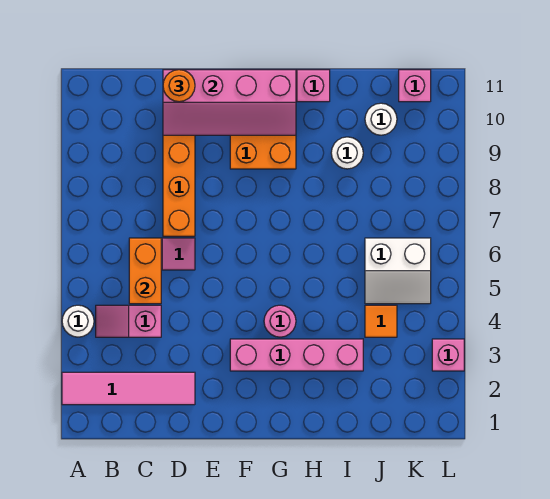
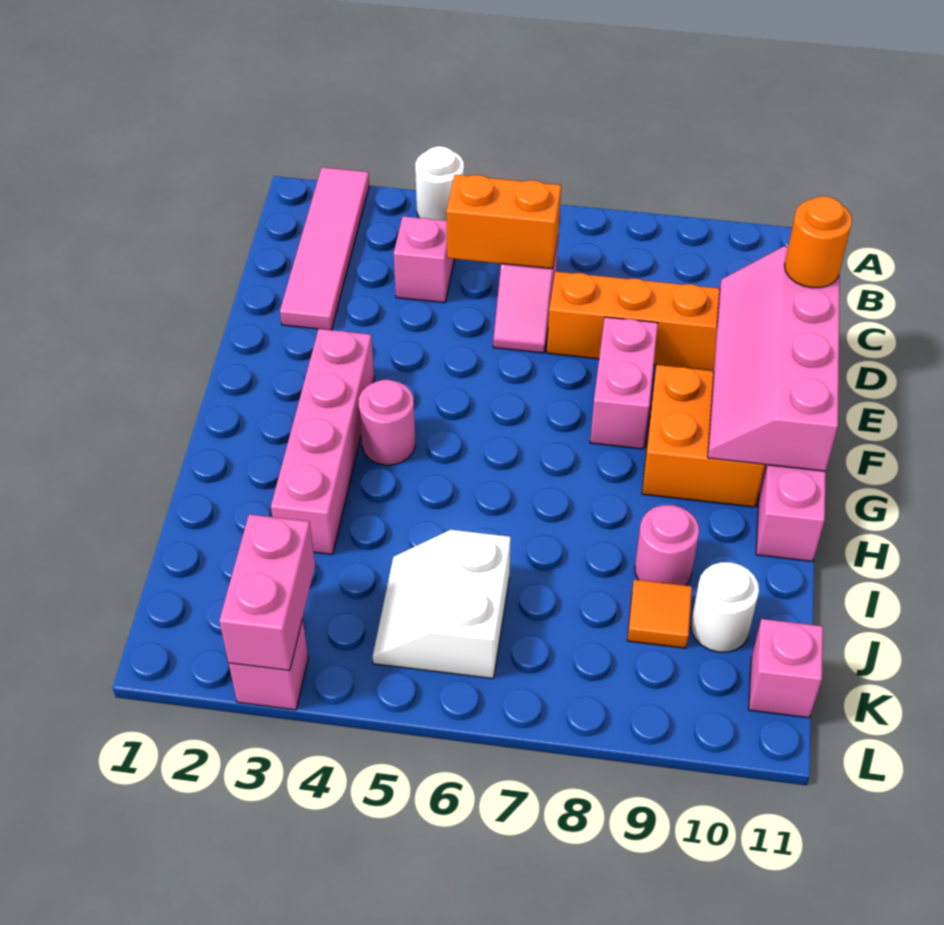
none -> pink brick E8:F8 level 1
white round brick I9 level 1 -> pink round brick I9 level 1
orange tile J4 level 1 -> orange tile J9 level 1
none -> pink brick K3:L3 level 2

